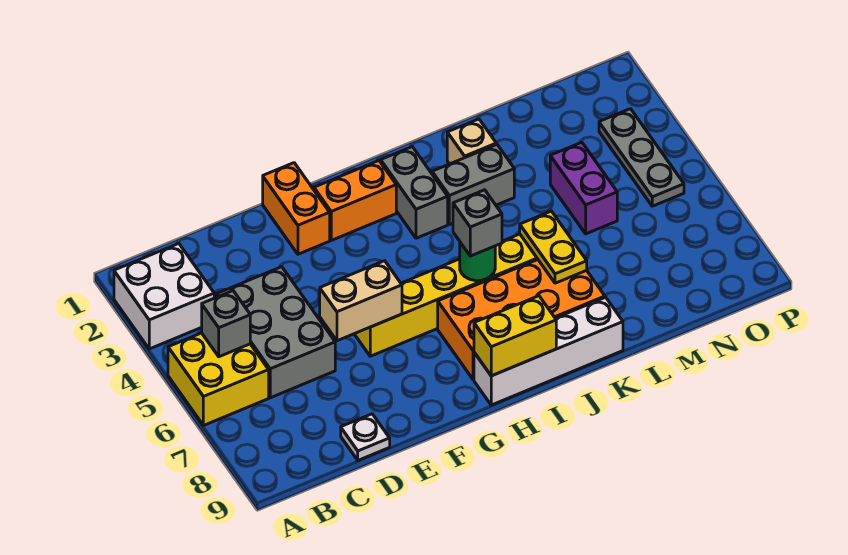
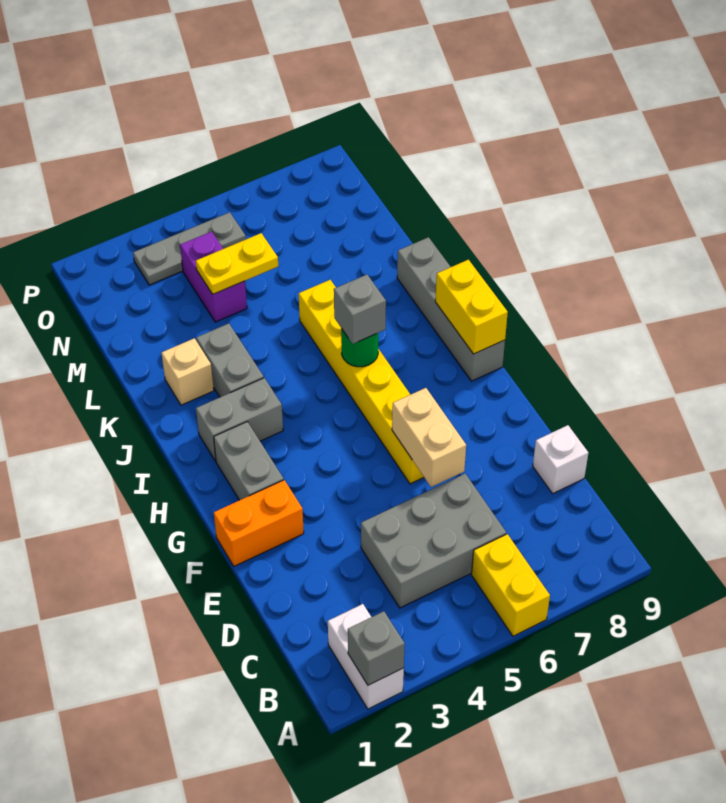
white brick A2:B3 level 1 -> white brick A2:B2 level 1
yellow brick A5:B6 level 1 -> yellow brick A6:B6 level 1
grey brick B5 level 2 -> grey brick A2 level 2
white plate D9 level 1 -> white brick D9 level 1
orange brick G2:H2 level 1 -> grey brick G2:H2 level 1
orange brick H7:K8 level 1 -> none
white brick H9:K9 level 1 -> grey brick H9:K9 level 1
yellow plate K6:K7 level 2 -> yellow plate M4:M5 level 2
purple brick M4:M5 level 1 -> purple brick M4:N4 level 1

